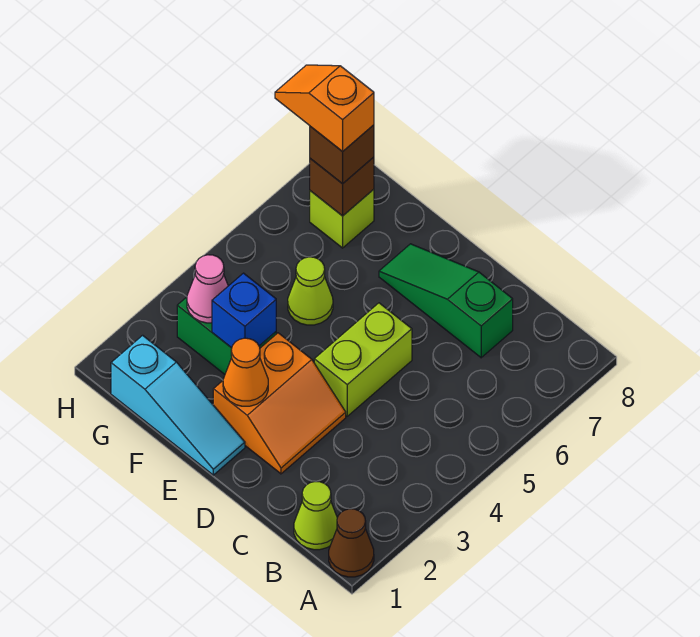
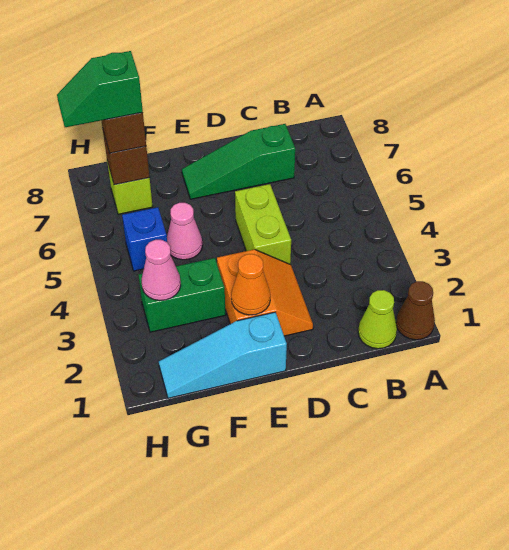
cyan slope E1:G1 level 1 top G -> cyan slope E1:G1 level 1 top E
blue brick F3 level 2 -> blue brick G5 level 1
lime cone F5 level 1 -> pink cone F5 level 1
orange slope G7:H7 level 4 top G -> green slope G7:H7 level 4 top G

